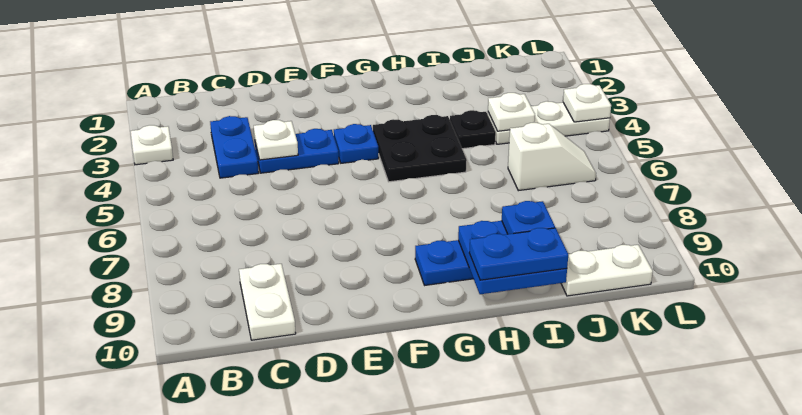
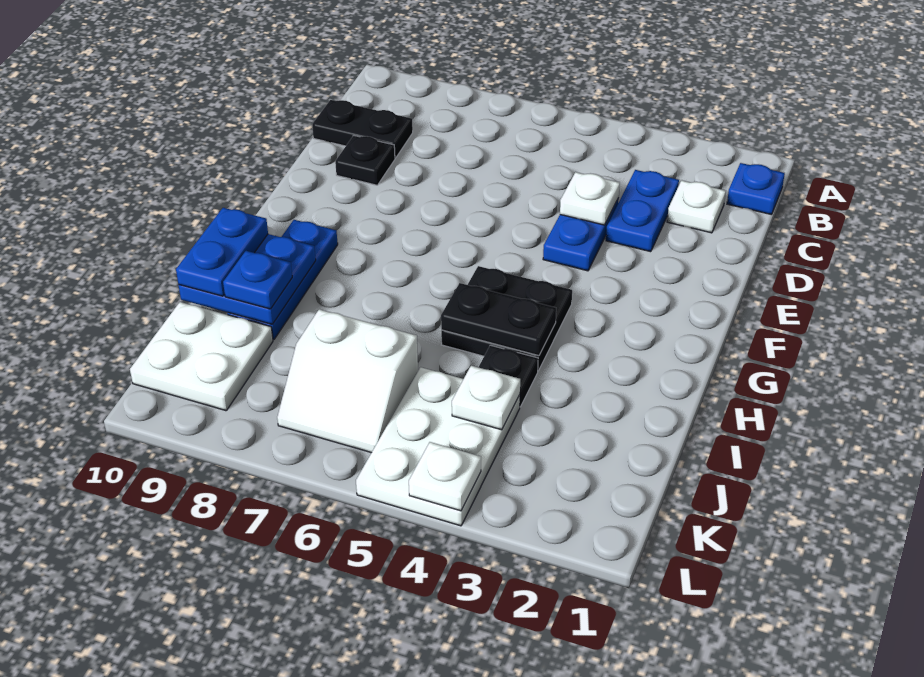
white plate A3 level 1 -> white plate C2 level 1
blue plate C3:C4 level 1 -> blue plate C3:D3 level 1
white plate C9:C10 level 1 -> black plate C9:C10 level 1
none -> black plate D9 level 1
blue plate F4 level 1 -> blue plate B1 level 1
none -> black plate H4:H5 level 2
white plate J4:L4 level 1 -> white plate J4:L5 level 1
white slope J6:K6 level 1 top J -> white slope J6:K7 level 1 top J
white plate J10:K10 level 1 -> white plate J9:K10 level 1

